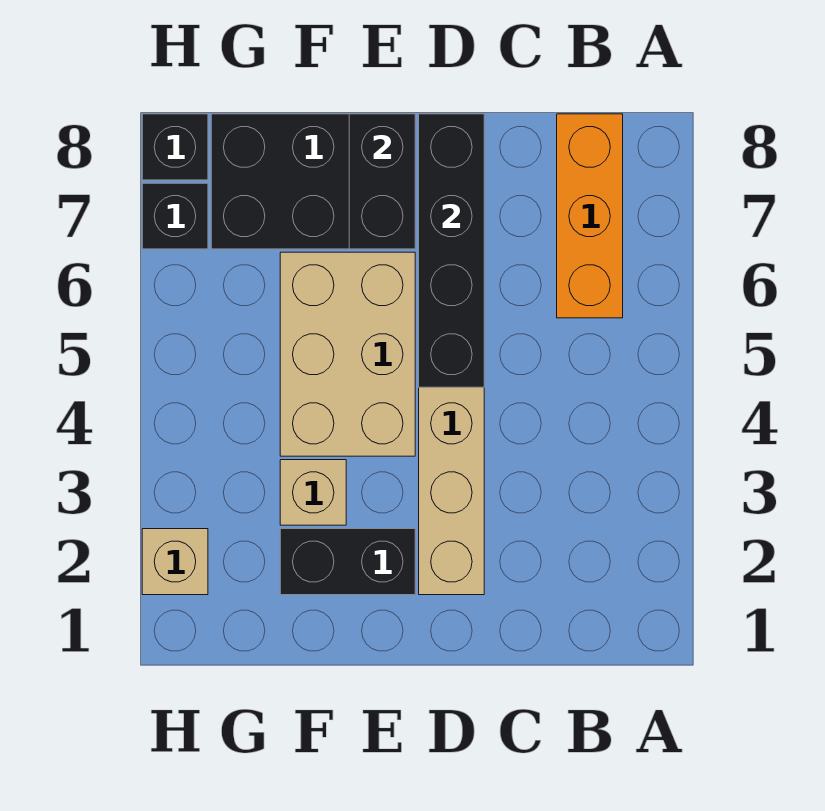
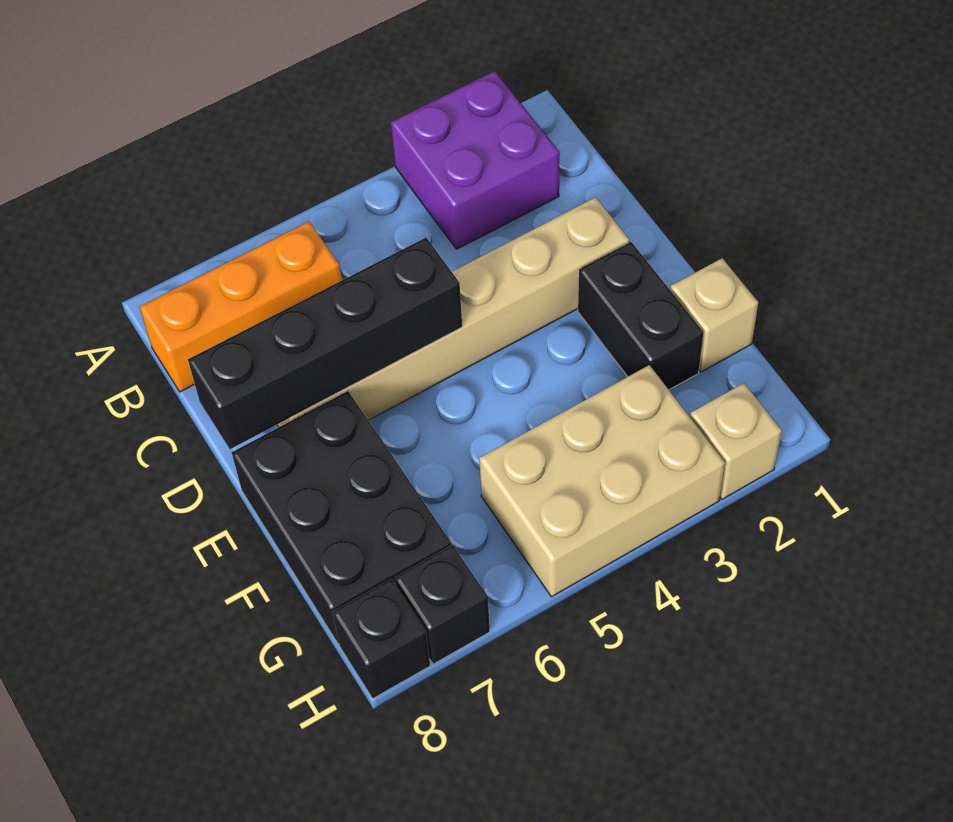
none -> purple brick A2:B3 level 1
tan brick E4:F6 level 1 -> tan brick G3:H5 level 1
black brick E7:E8 level 2 -> none
tan brick F3 level 1 -> tan brick F1 level 1

